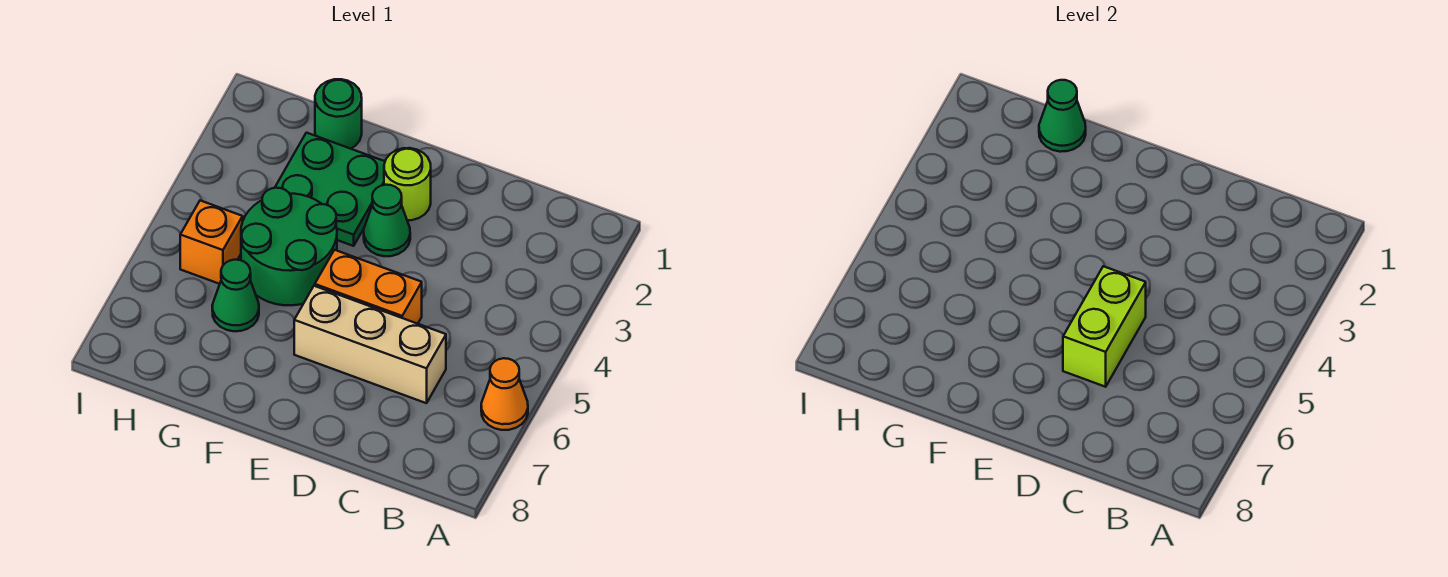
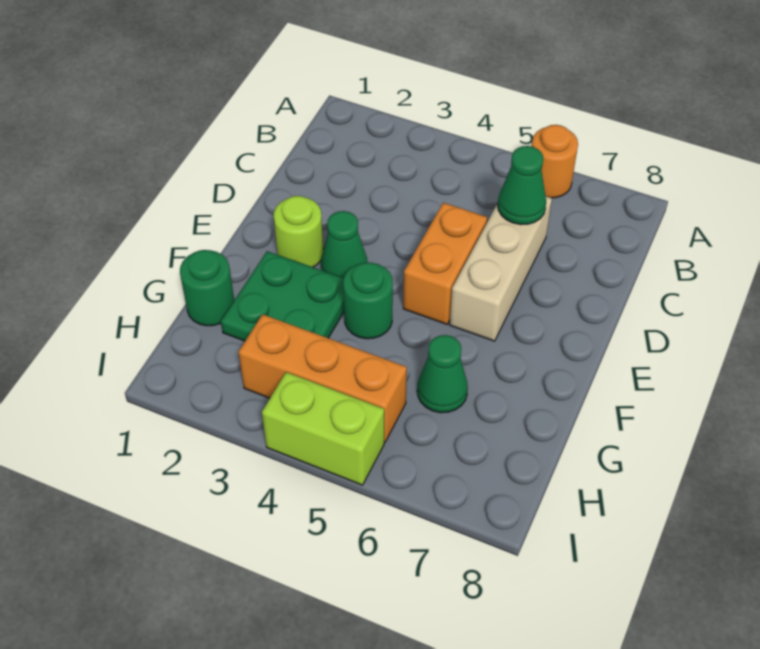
orange cone A6 level 1 -> orange round brick A6 level 1
lime brick D5:D6 level 2 -> lime brick I4:I5 level 1
green round brick F4:G5 level 1 -> green round brick F4 level 1
green cone G1 level 2 -> green cone C6 level 2
orange brick H5 level 1 -> orange brick H3:H5 level 1

